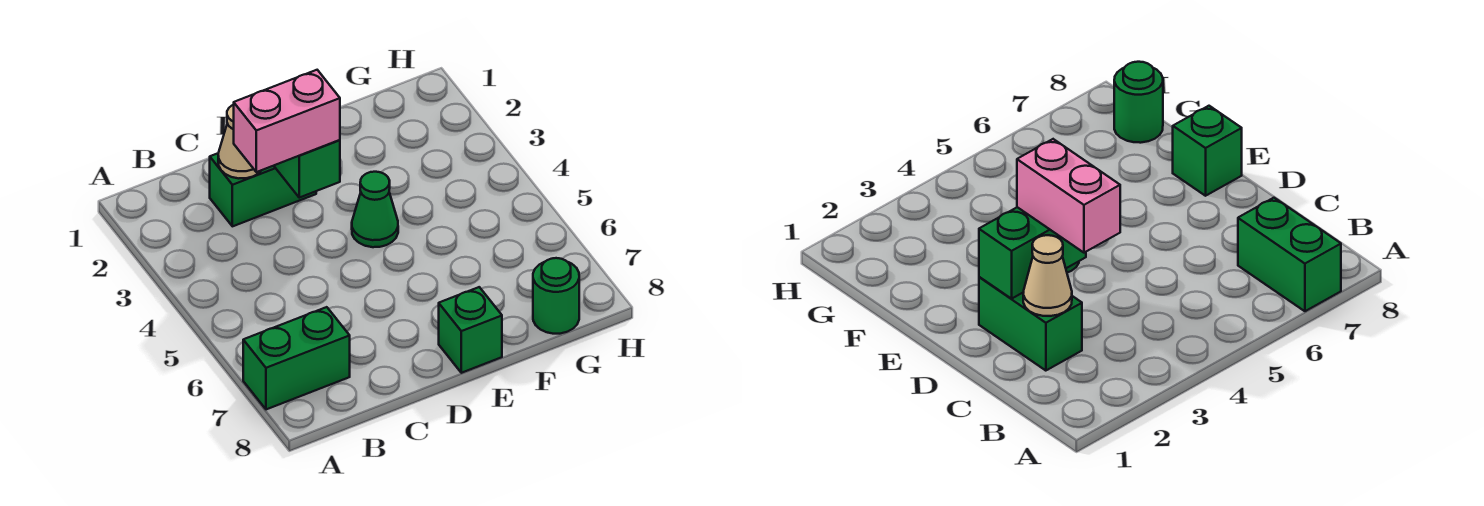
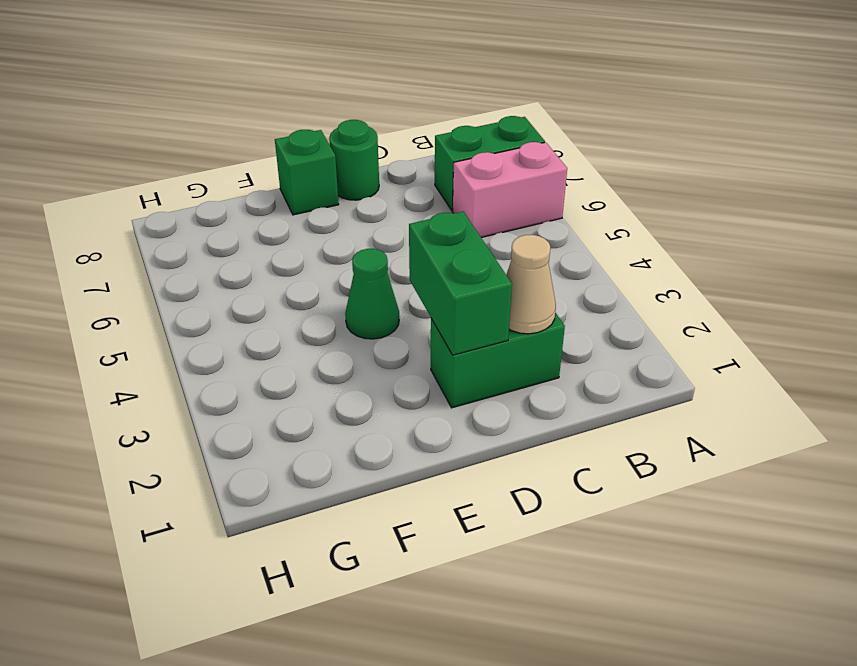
pink brick C3:D3 level 3 -> pink brick A6:B6 level 1
green round brick G8 level 1 -> green round brick D8 level 1

